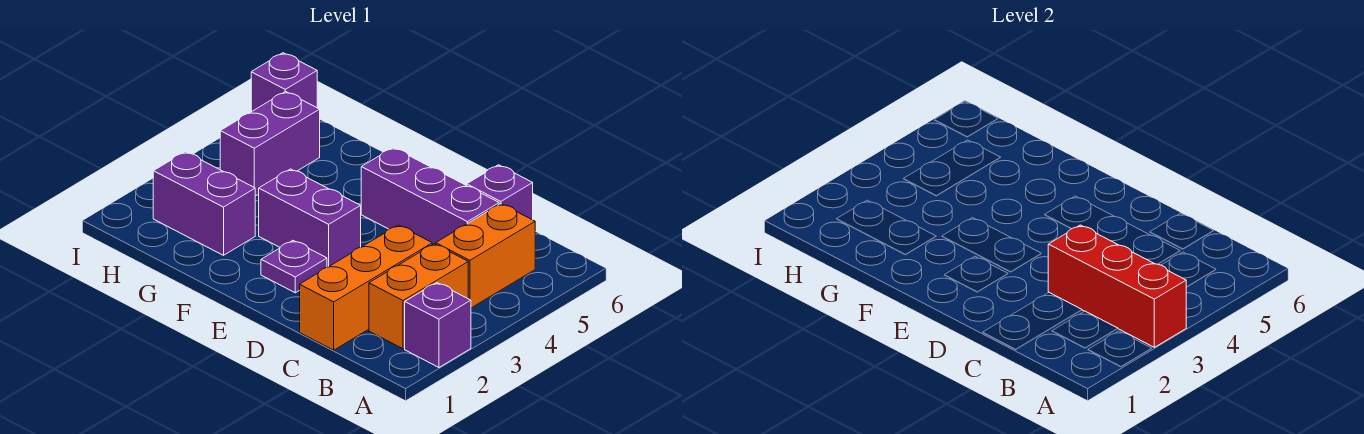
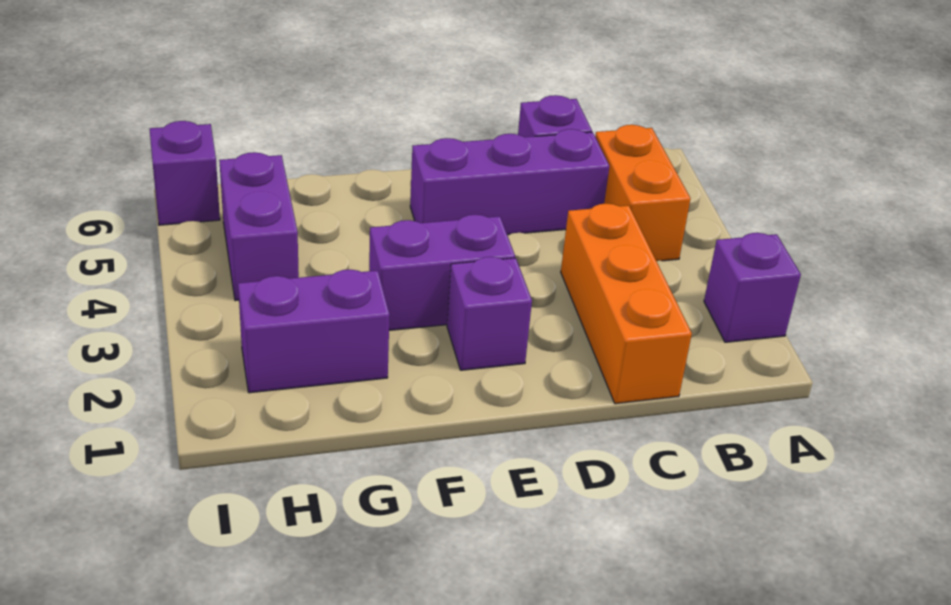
red brick A3:C3 level 2 -> none
orange brick B2:B3 level 1 -> none
purple plate E2 level 1 -> purple brick E2 level 1

